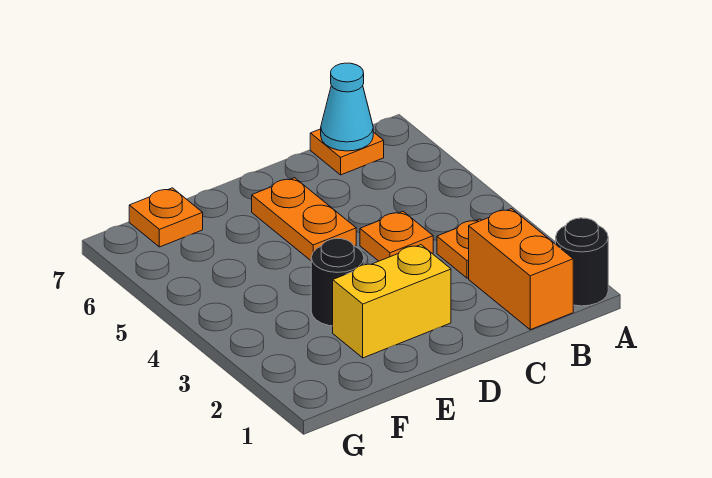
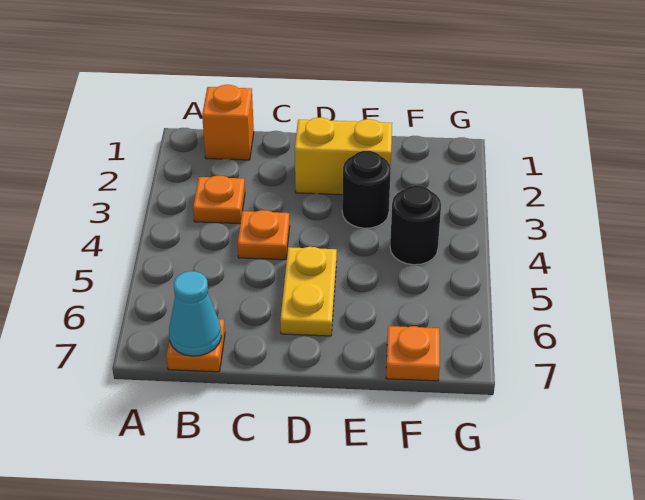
black round brick A1 level 1 -> black round brick F4 level 1
orange brick B1:B2 level 1 -> orange brick B1 level 1
orange plate D5:D6 level 1 -> yellow plate D5:D6 level 1

